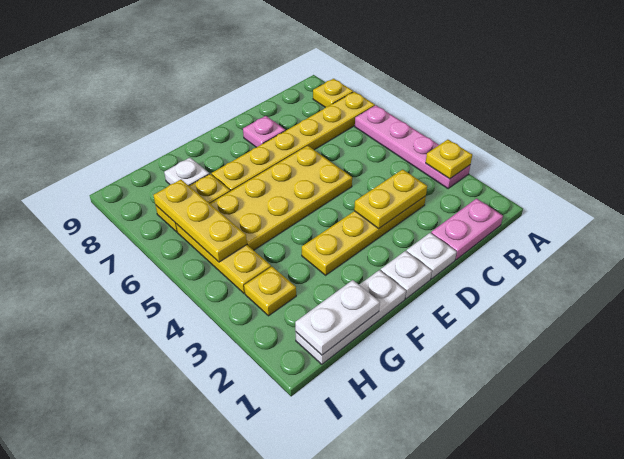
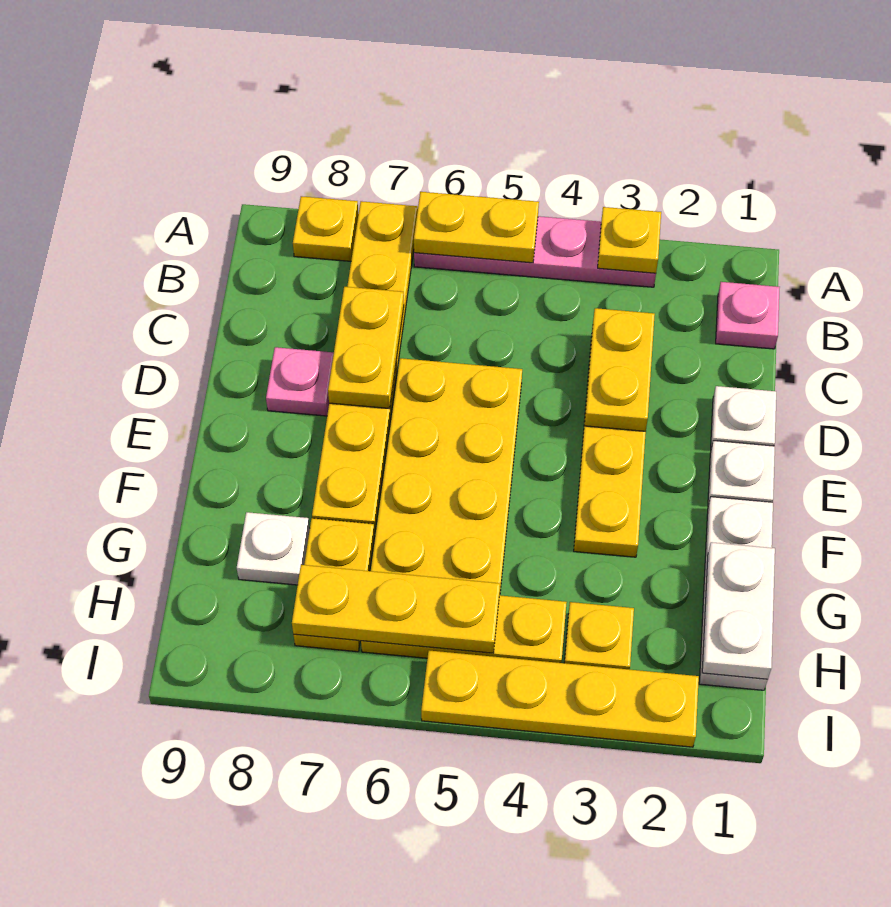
none -> yellow plate A5:A6 level 2
pink plate B1:C1 level 1 -> pink plate B1 level 1
none -> yellow plate C7:D7 level 2
none -> yellow plate I2:I5 level 1

